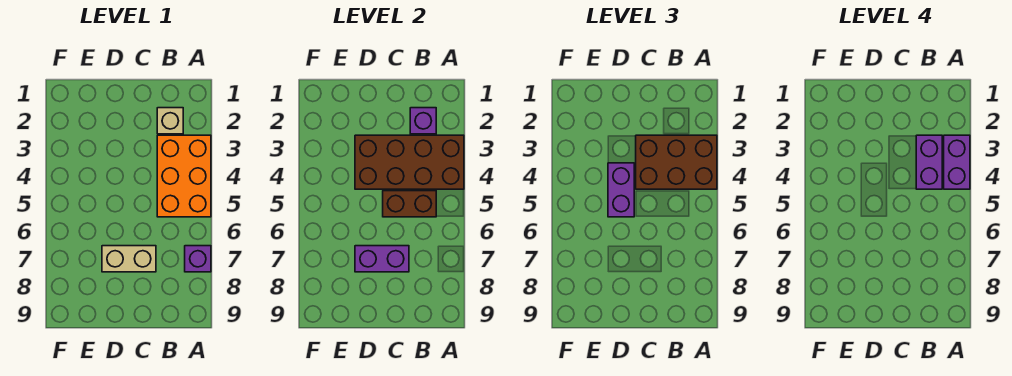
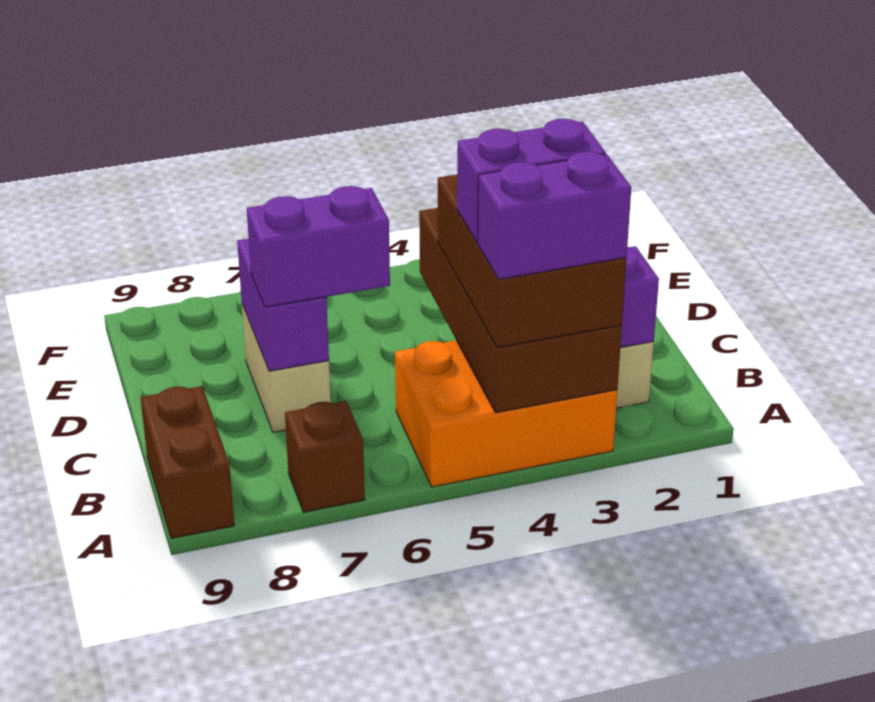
purple brick A7 level 1 -> brown brick A7 level 1
brown brick B5:C5 level 2 -> brown brick A9:B9 level 1
purple brick D4:D5 level 3 -> purple brick C6:C7 level 3

